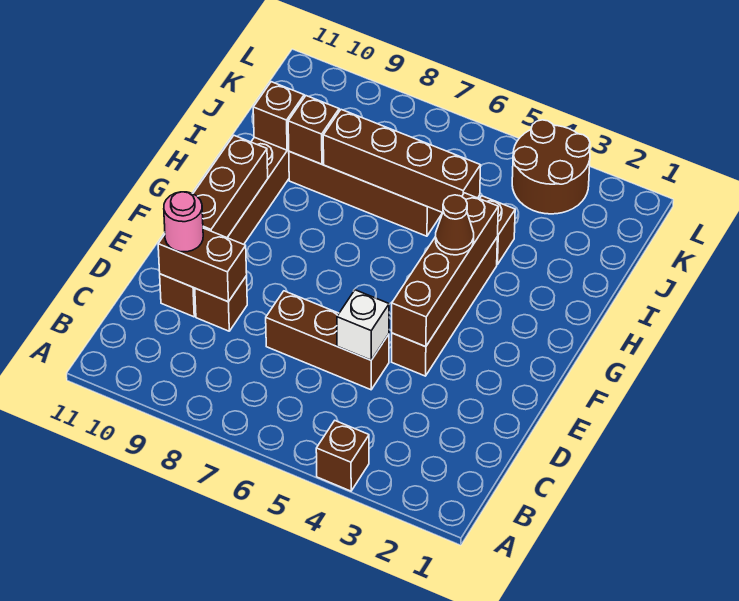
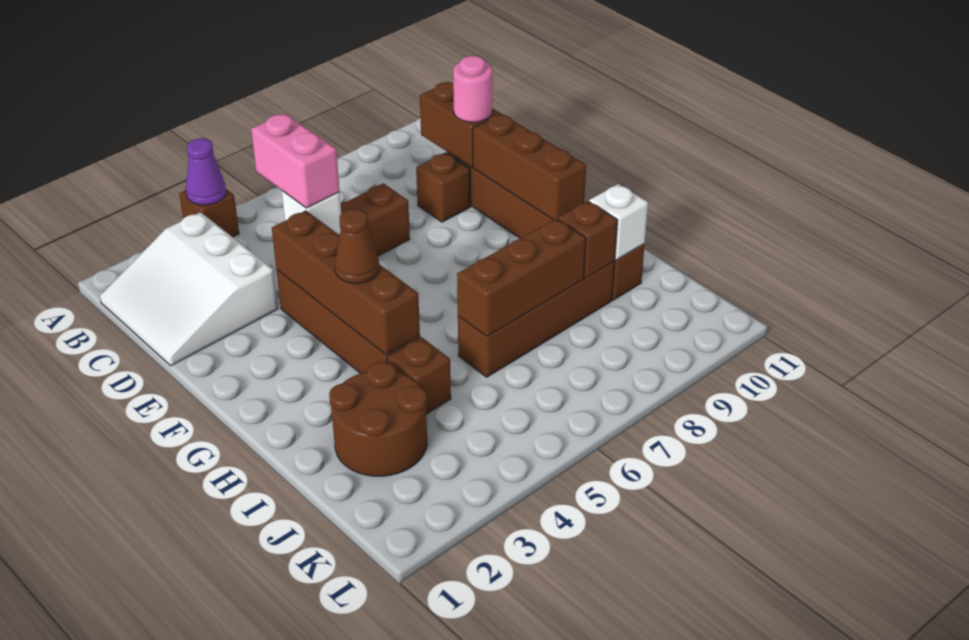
none -> purple cone A4 level 2
none -> white slope B1:D3 level 1 top 3
none -> pink brick C5:D5 level 3
brown brick D9:D10 level 2 -> brown brick C10:D10 level 2
brown brick I5:I8 level 2 -> brown brick I6:I8 level 2
brown brick I10 level 2 -> white brick I10 level 2
brown round brick K3:L4 level 1 -> brown round brick I2:J3 level 1

